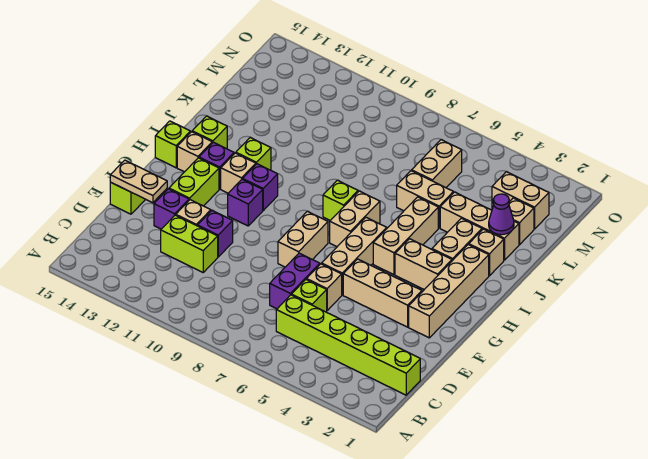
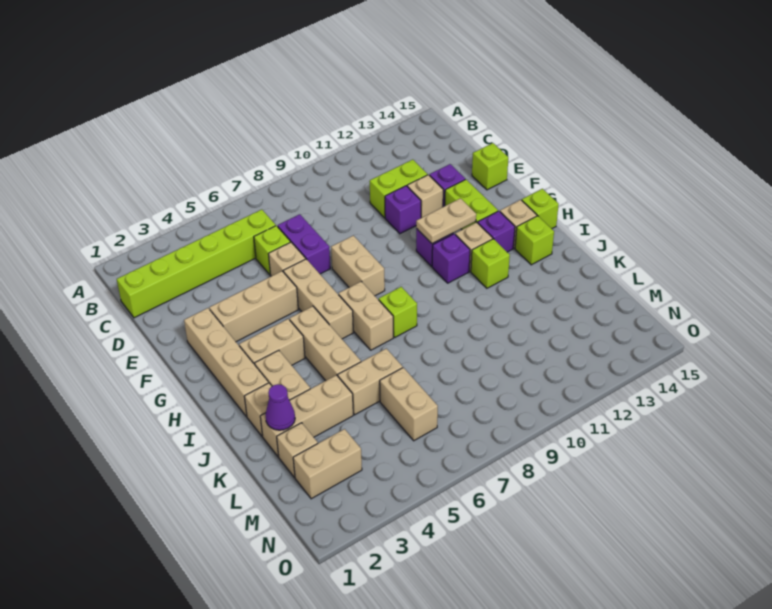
tan plate E14:E15 level 2 -> tan plate G11:G12 level 2

